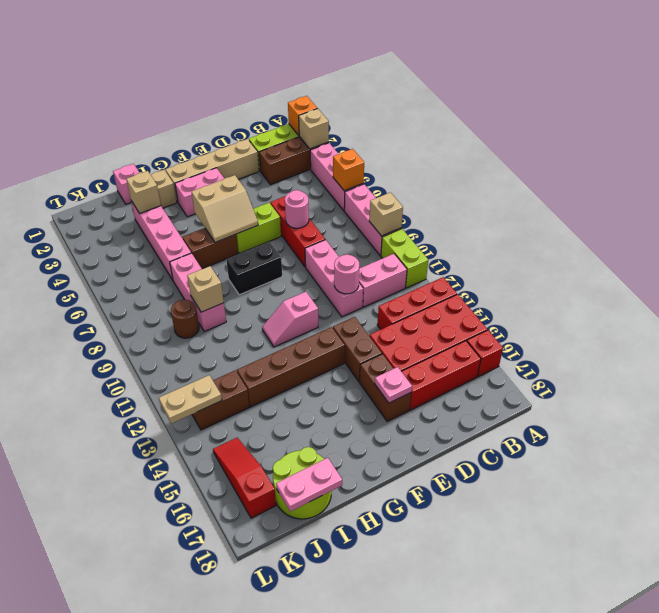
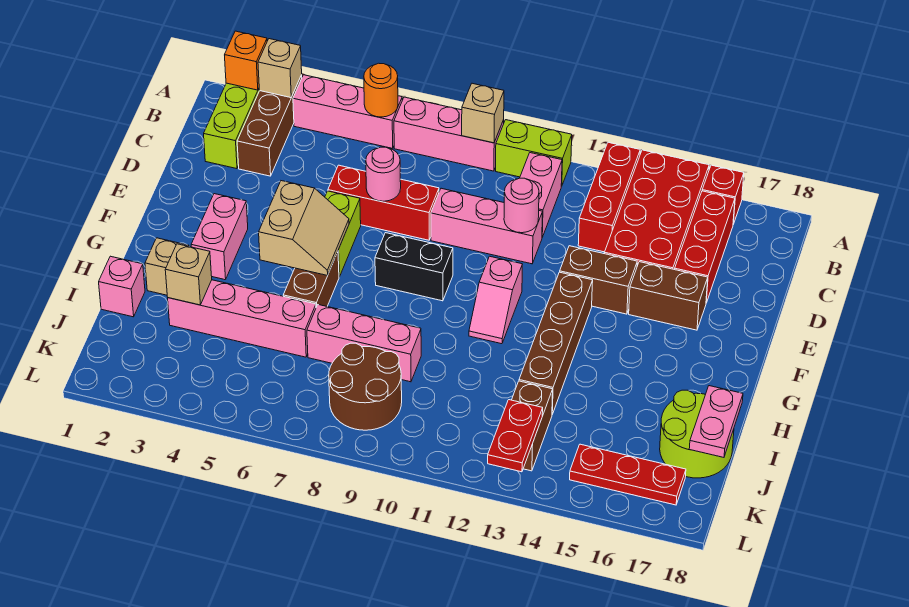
orange brick A6 level 2 -> orange round brick A6 level 2
tan brick D2:G2 level 1 -> none
pink plate E16 level 2 -> none
black brick F8:G8 level 1 -> black brick F8:F9 level 1
tan brick I9 level 2 -> none
brown round brick J9 level 1 -> brown round brick J8:K9 level 1
tan plate K13:L13 level 2 -> red plate K13:L13 level 2
red slope K15:K17 level 1 top 17 -> red plate K15:K17 level 1

